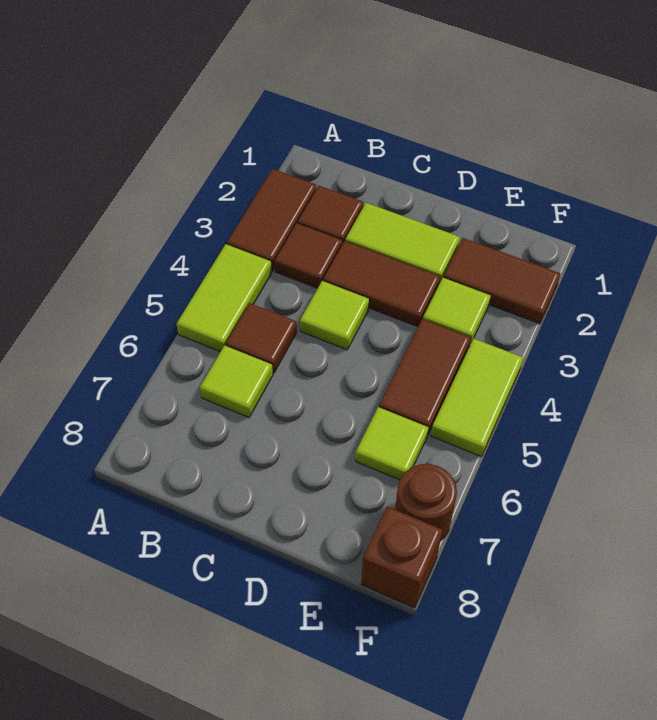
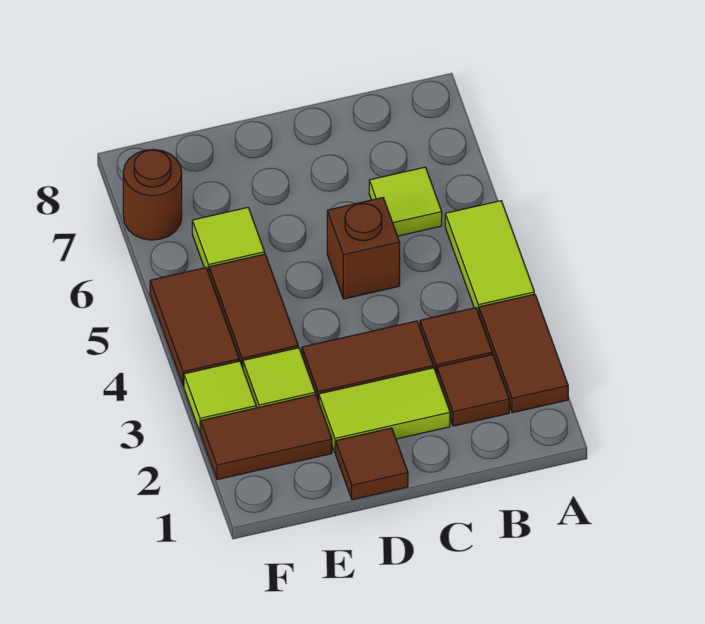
brown tile B5 level 1 -> brown tile D1 level 1
lime tile C4 level 1 -> lime tile F3 level 1
lime tile F4:F5 level 1 -> brown tile F4:F5 level 1
brown brick F8 level 1 -> brown brick C5 level 1

